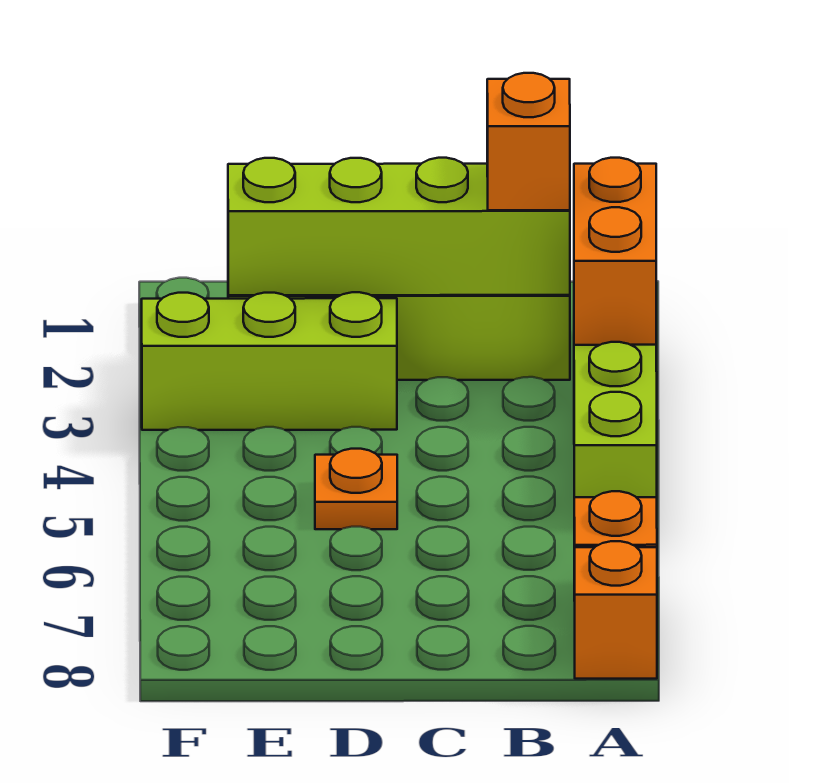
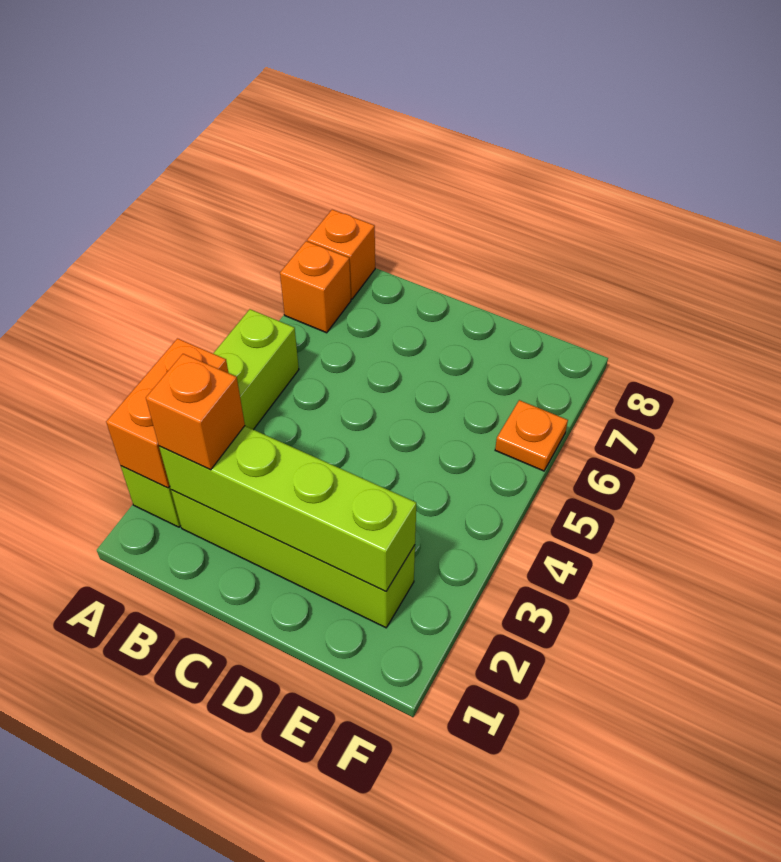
lime brick D3:F3 level 1 -> none
orange plate D5 level 1 -> orange plate F6 level 1

